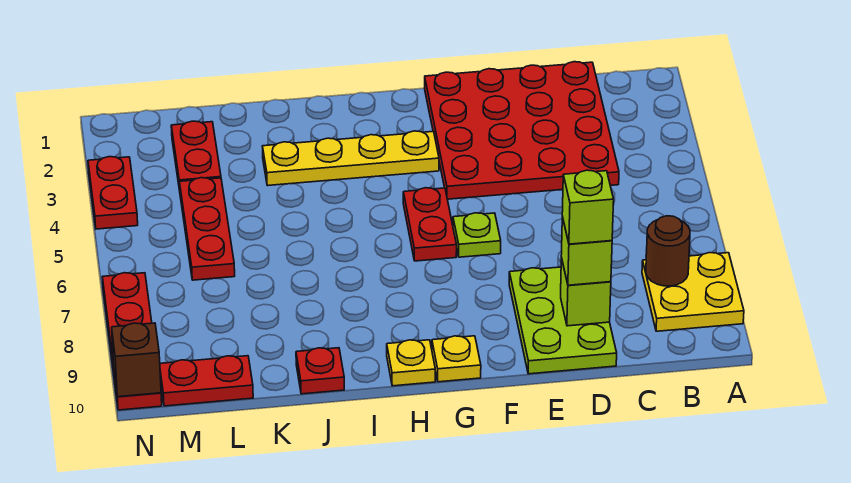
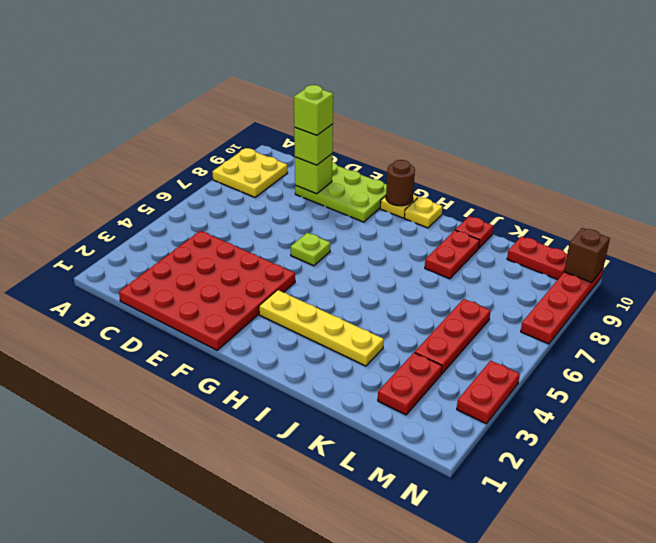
brown round brick B8 level 2 -> brown round brick G10 level 2
lime plate D8:E10 level 1 -> lime plate D9:F10 level 1
red plate G5:G6 level 1 -> red plate J8:J9 level 1

